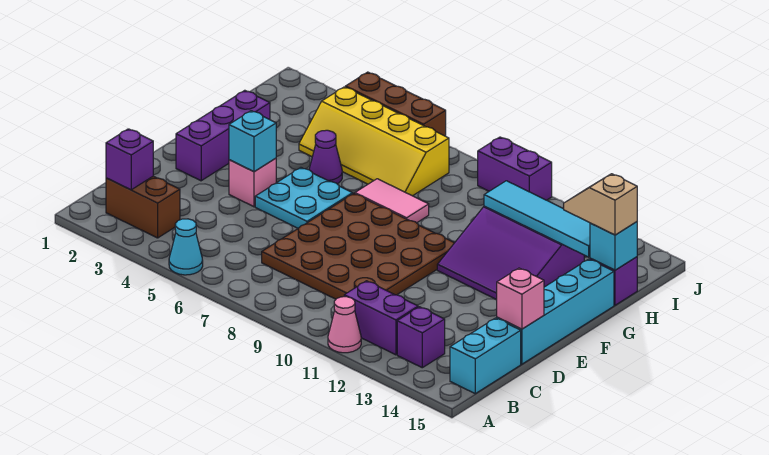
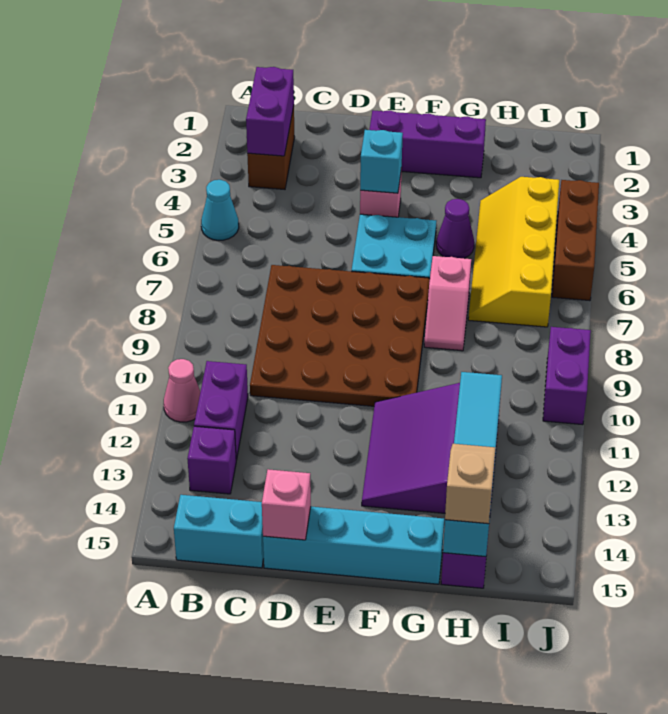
purple brick B2 level 2 -> purple brick B2:B3 level 2
pink tile G7:G8 level 1 -> pink slope G7:G8 level 1 top 7

